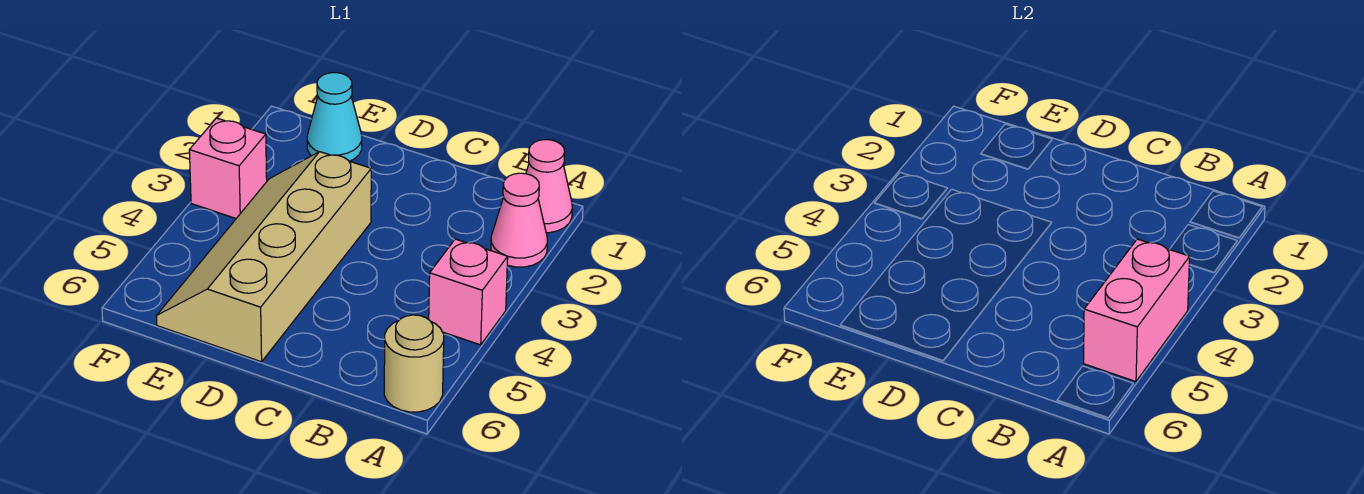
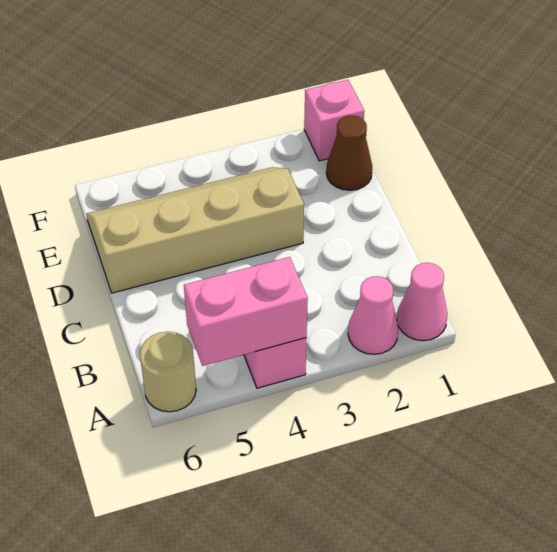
cyan cone E1 level 1 -> brown cone E1 level 1
pink brick F3 level 1 -> pink brick F1 level 1

